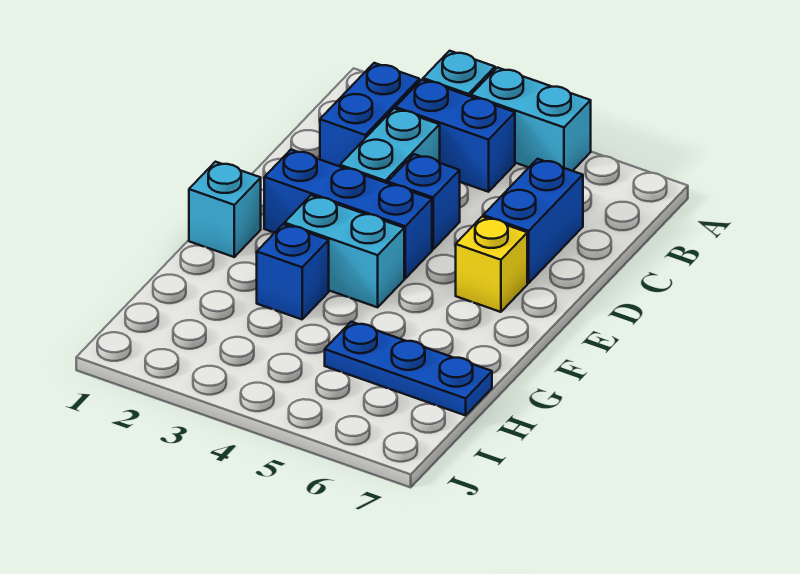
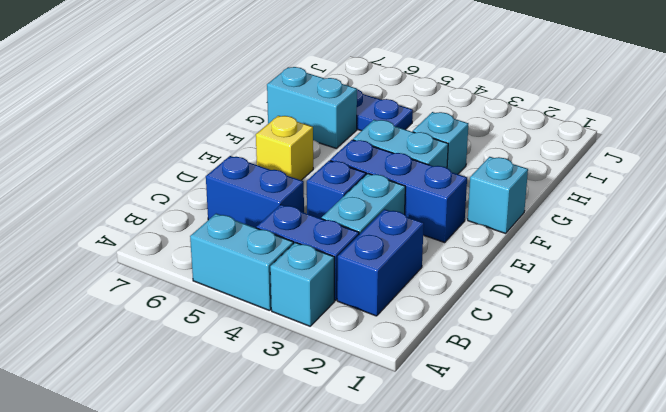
blue brick C6:D6 level 1 -> blue brick C5:C6 level 1
blue brick G3 level 1 -> cyan brick G3 level 1
none -> cyan brick G6:G7 level 1

